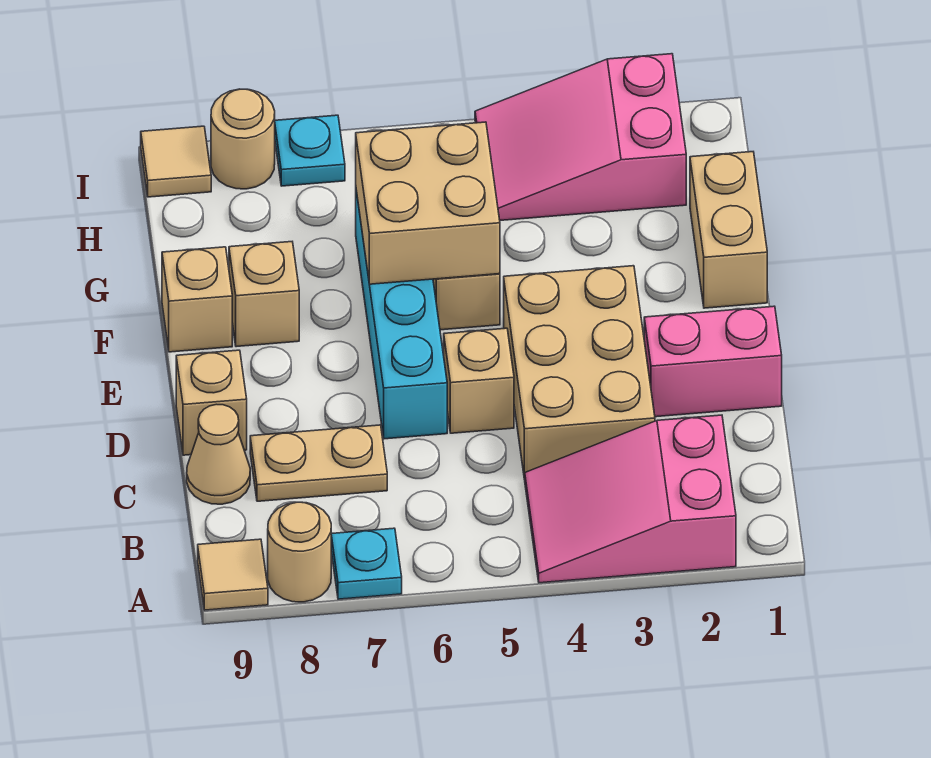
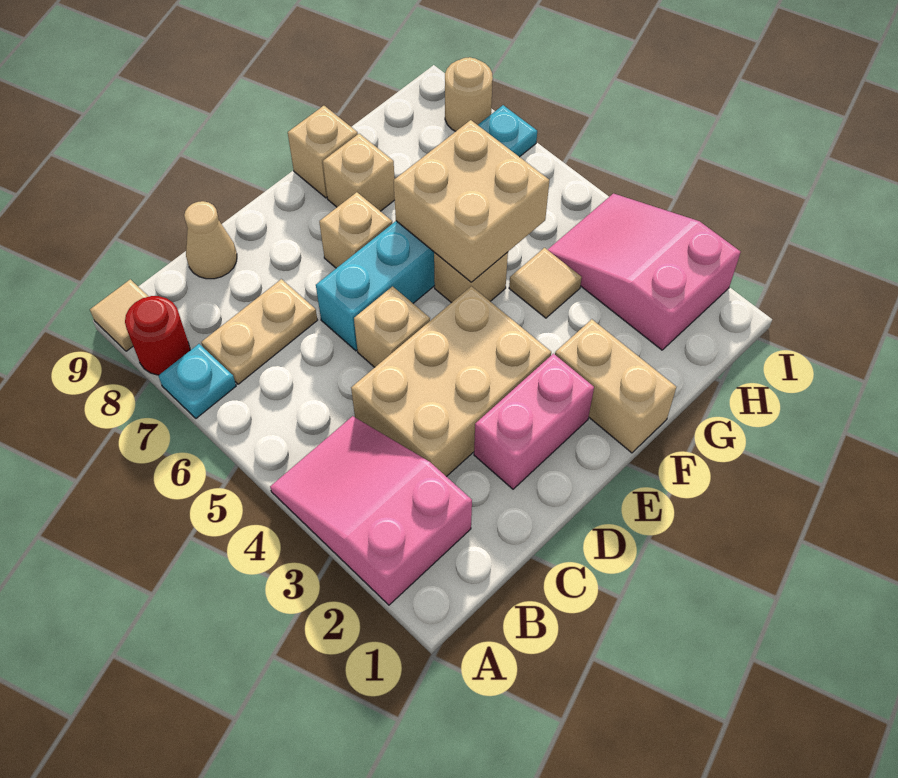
tan round brick A8 level 1 -> red round brick A8 level 1
tan plate C7:C8 level 1 -> tan plate B7:C7 level 1
pink brick D1:D2 level 1 -> pink brick D2:E2 level 1
tan brick D9 level 1 -> tan brick E7 level 1
tan brick F1:G1 level 1 -> tan brick F1:F2 level 1
tan tile I9 level 1 -> tan tile G4 level 1

